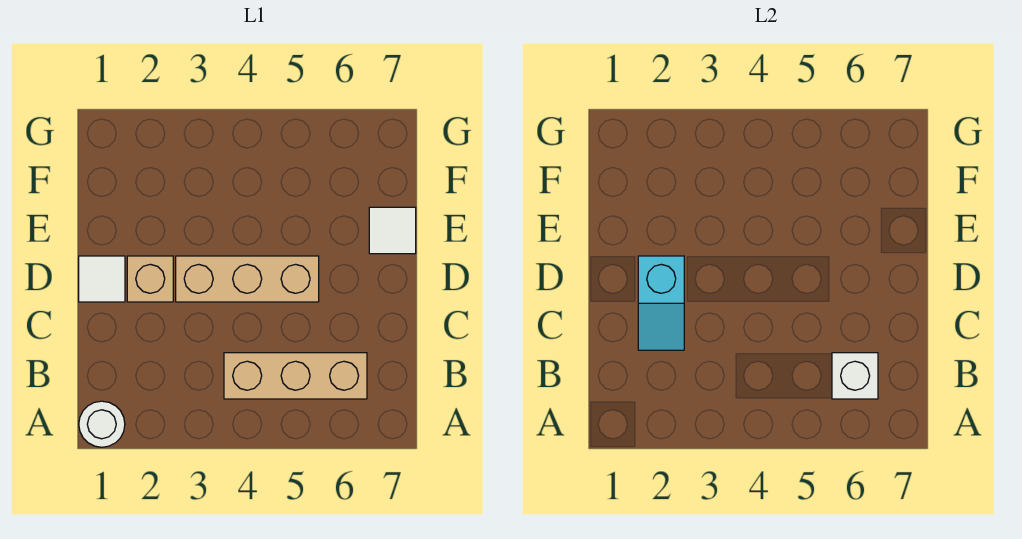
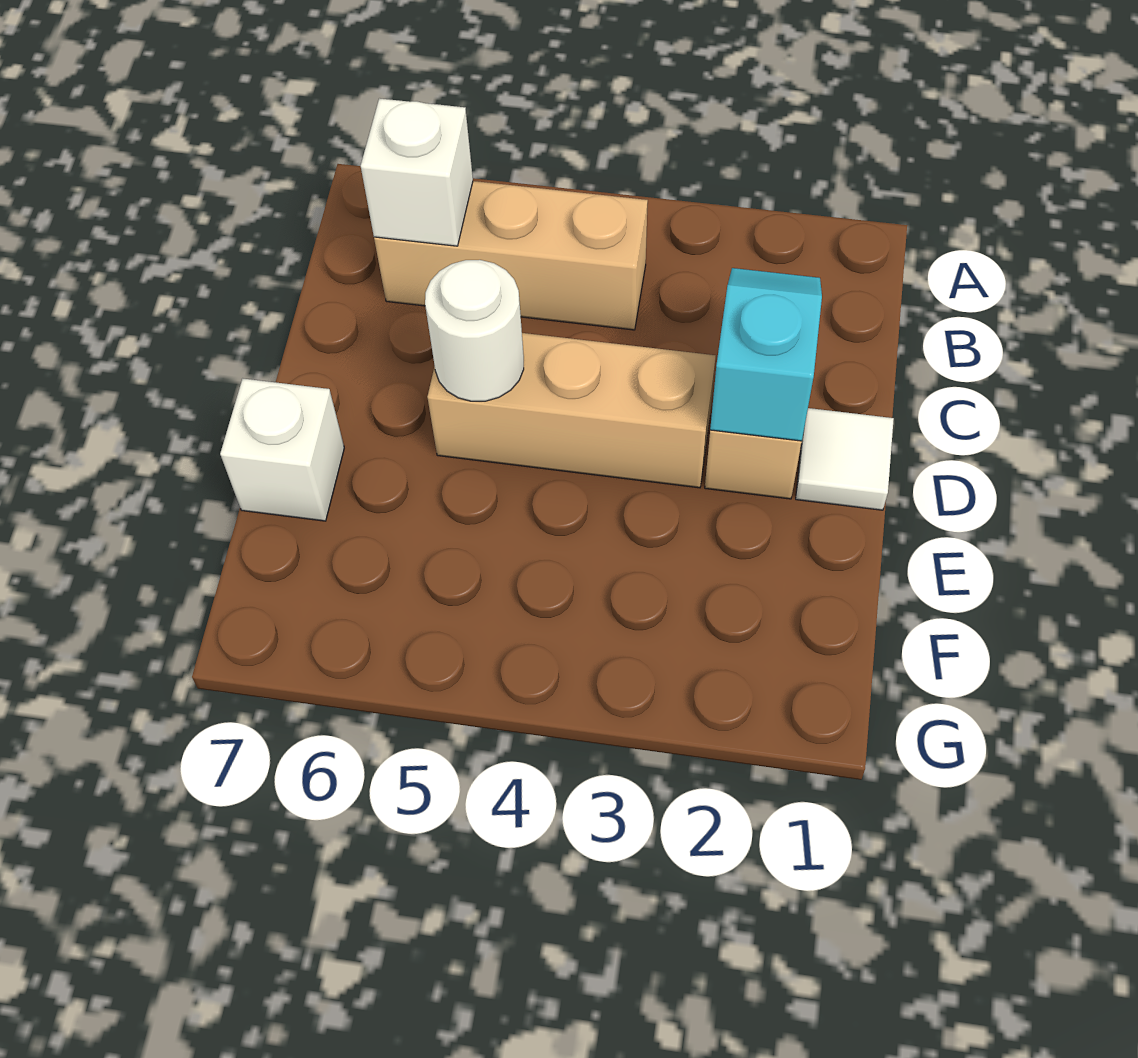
white round brick A1 level 1 -> white round brick D5 level 2
white tile E7 level 1 -> white brick E7 level 1

